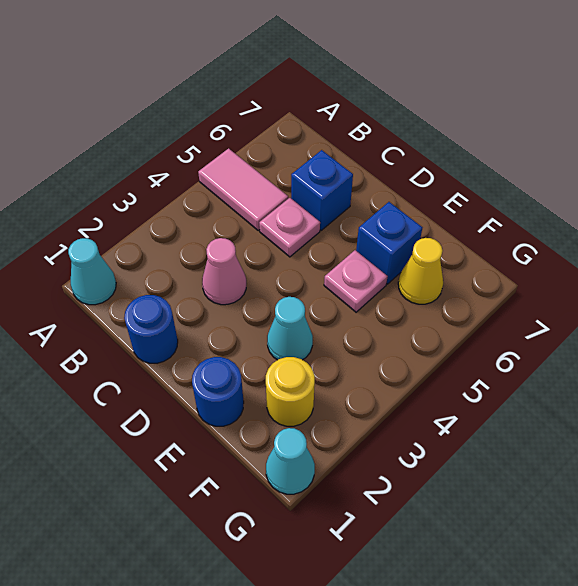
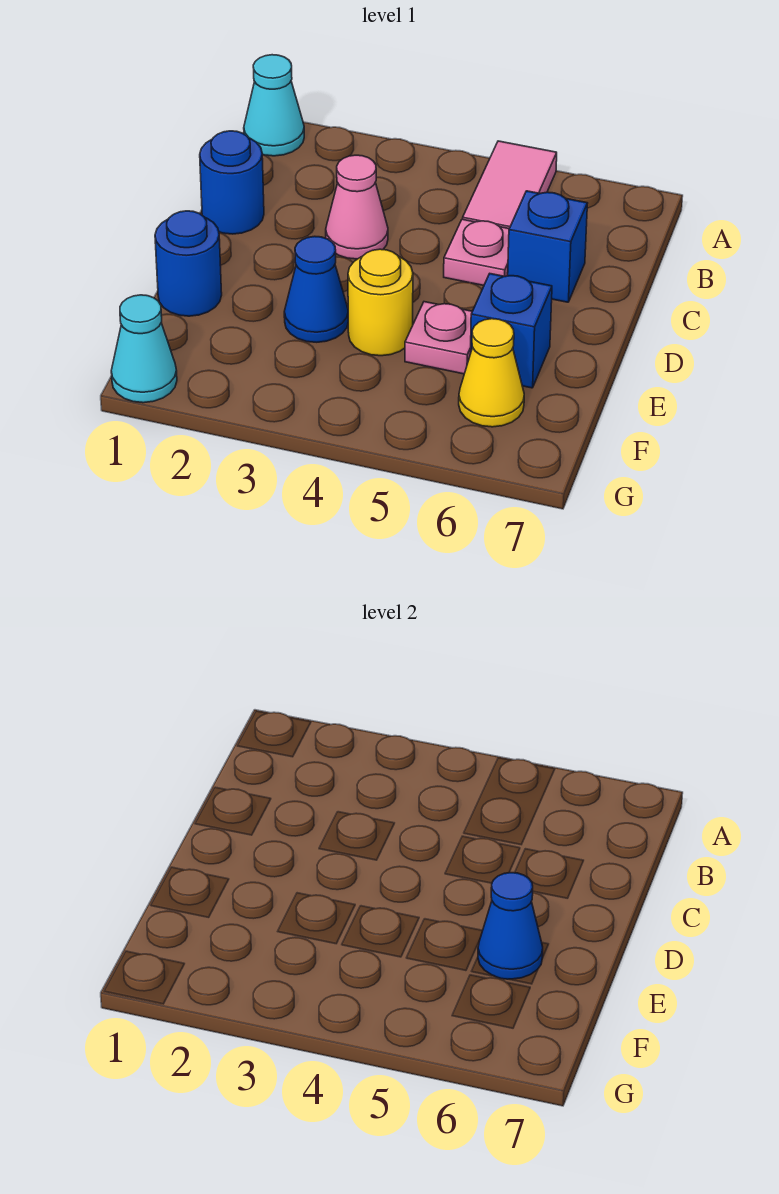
cyan cone E3 level 1 -> blue cone E3 level 1
none -> blue cone E6 level 2
yellow round brick F2 level 1 -> yellow round brick E4 level 1

